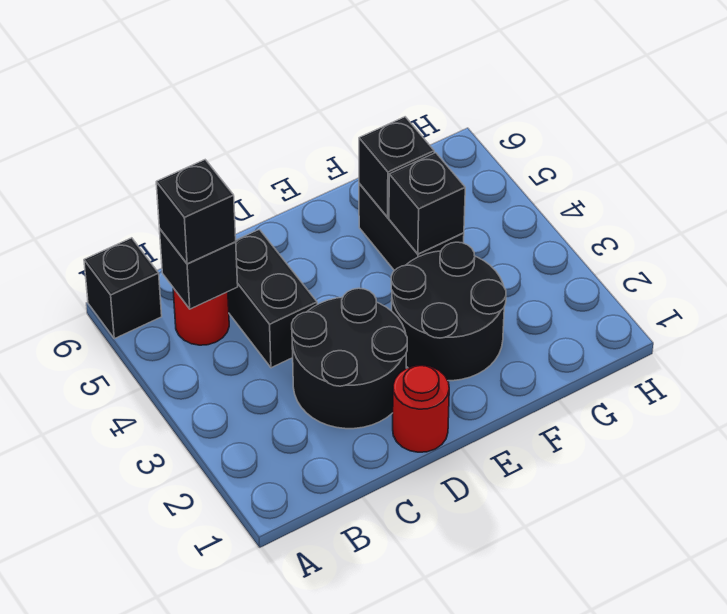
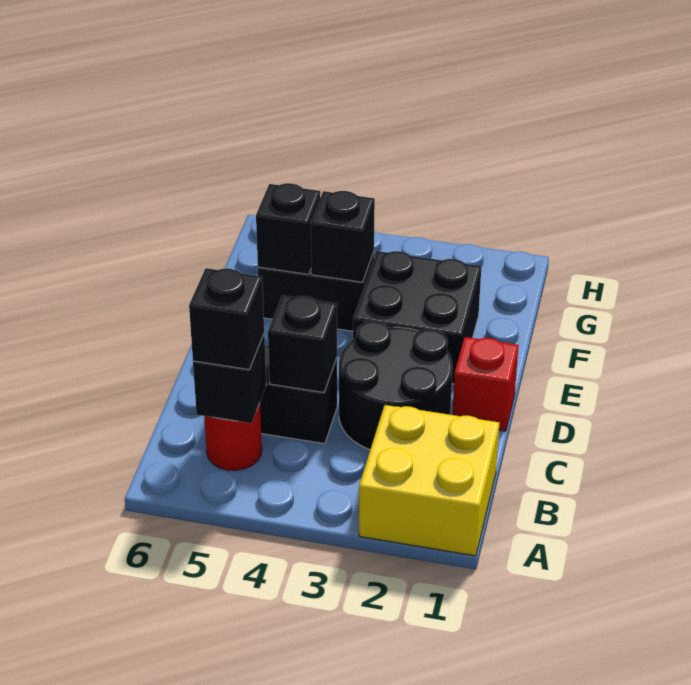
none -> yellow brick A1:B2 level 1
black brick A6 level 1 -> black brick C4 level 2
red round brick D1 level 1 -> red brick D1 level 1
black round brick E2:F3 level 1 -> black brick E2:F3 level 1

